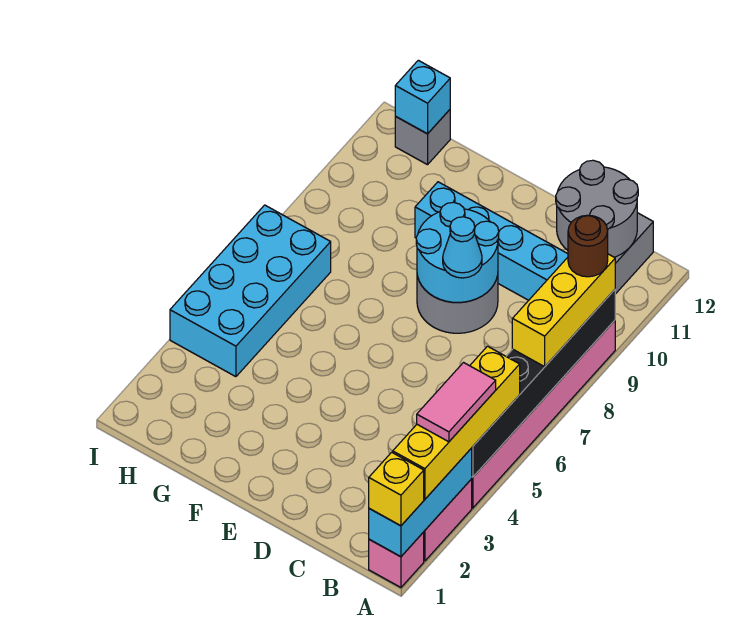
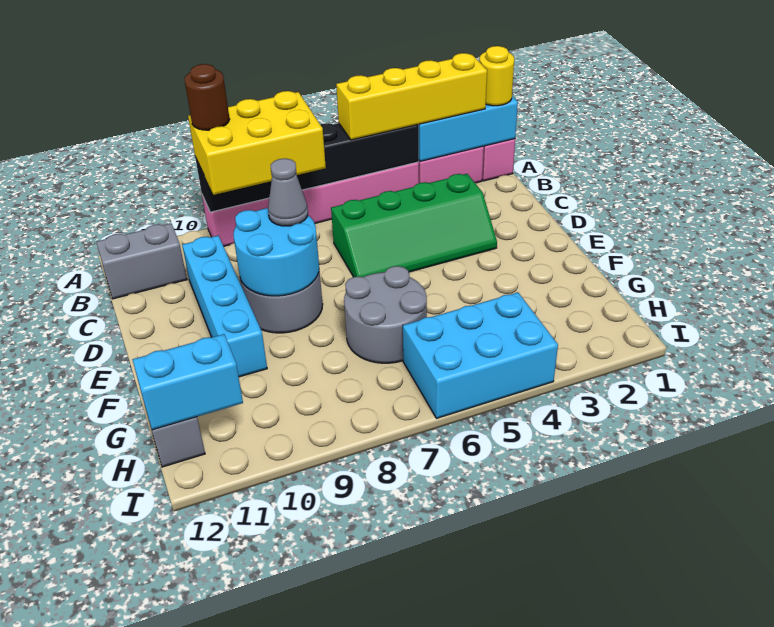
yellow brick A1 level 3 -> yellow round brick A1 level 3
pink tile A3:A4 level 4 -> none
yellow brick A7:A9 level 3 -> yellow brick A7:B9 level 3
grey round brick B11:C12 level 2 -> grey round brick F6:G7 level 1
none -> green slope C3:D6 level 1 top C
cyan cone D8 level 3 -> grey cone D8 level 3
cyan brick H4:I7 level 1 -> cyan brick H4:I6 level 1
cyan brick H12 level 2 -> cyan brick H11:H12 level 2

